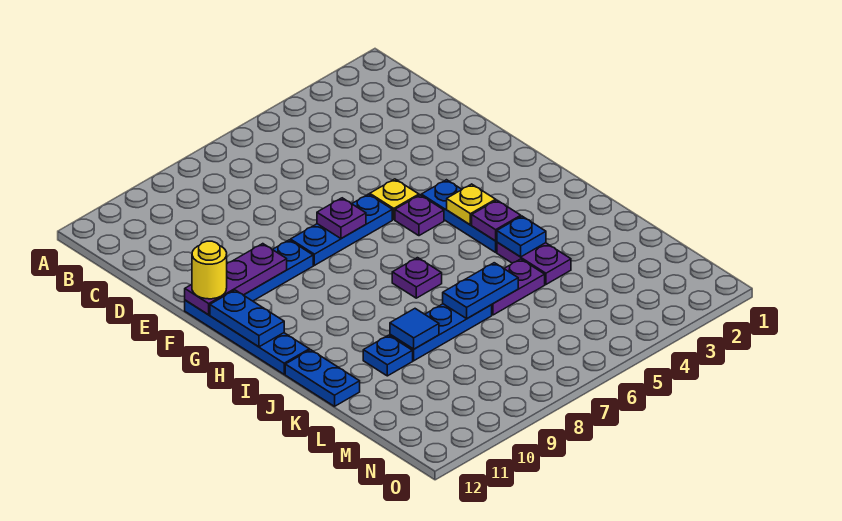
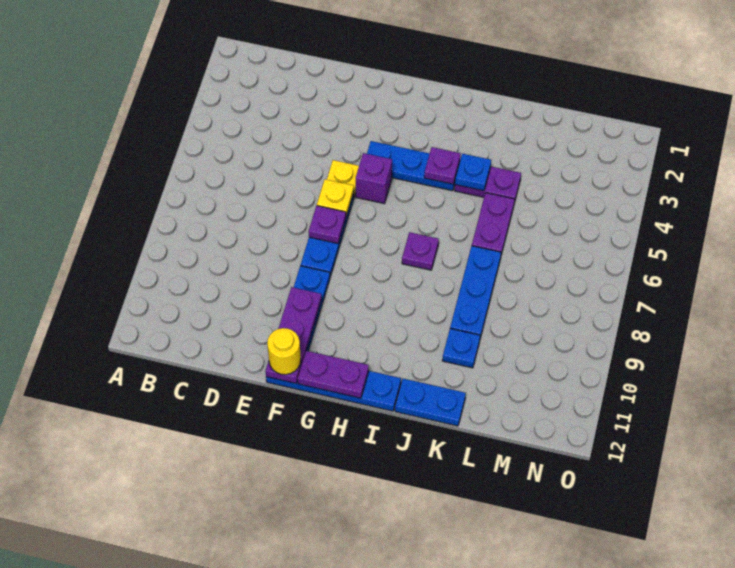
purple plate G5 level 1 -> purple brick G5 level 1
blue plate G12:H12 level 2 -> purple plate G12:H12 level 2
yellow plate H4 level 2 -> yellow plate F6 level 2
blue plate K6:K7 level 2 -> none
blue tile K9 level 2 -> none

